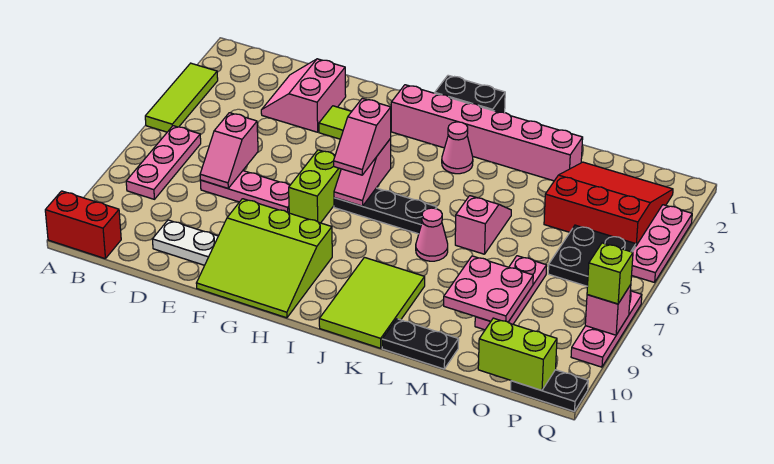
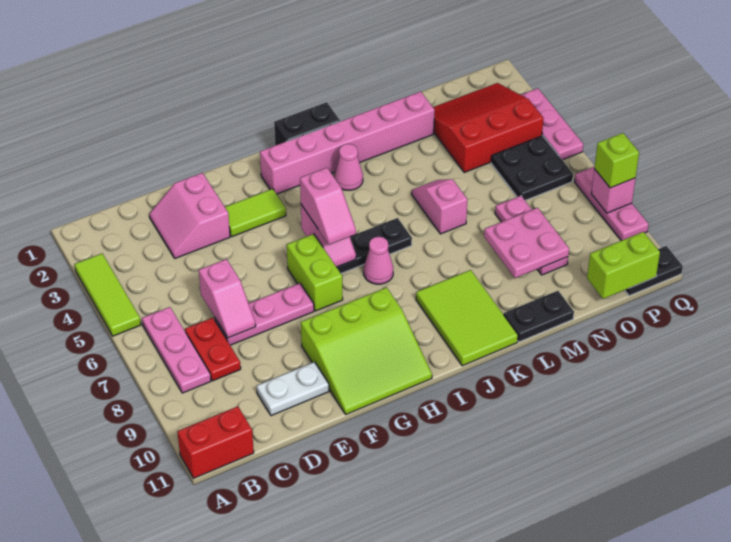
none -> red plate C7:C8 level 1
pink cone K7 level 1 -> pink cone I7 level 1

